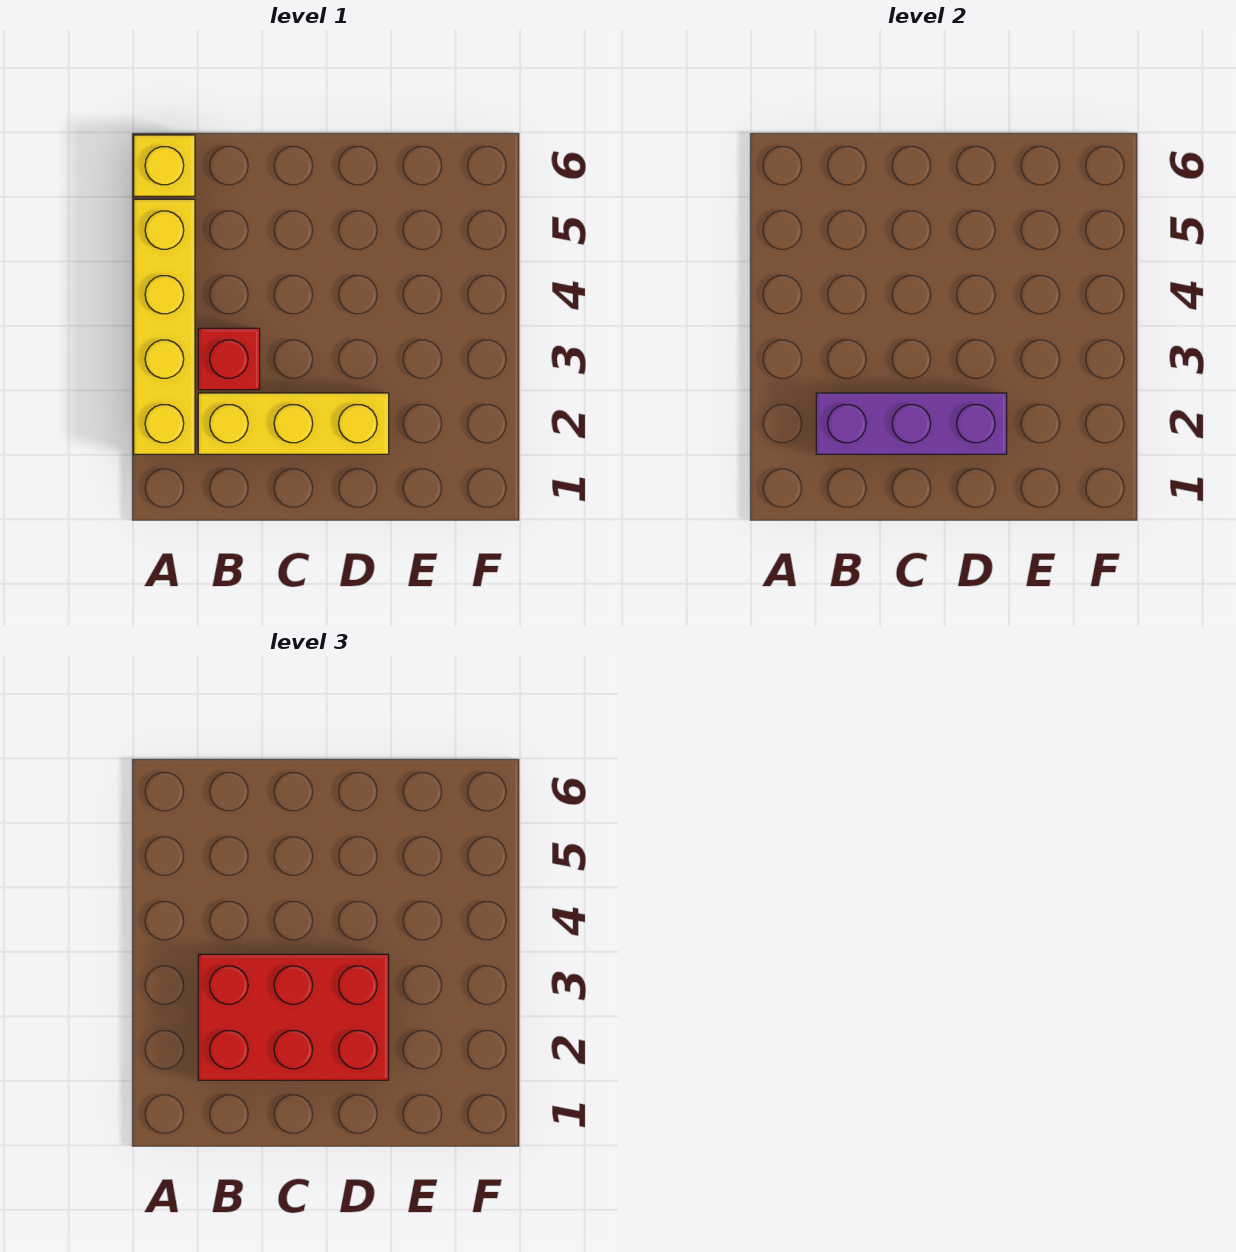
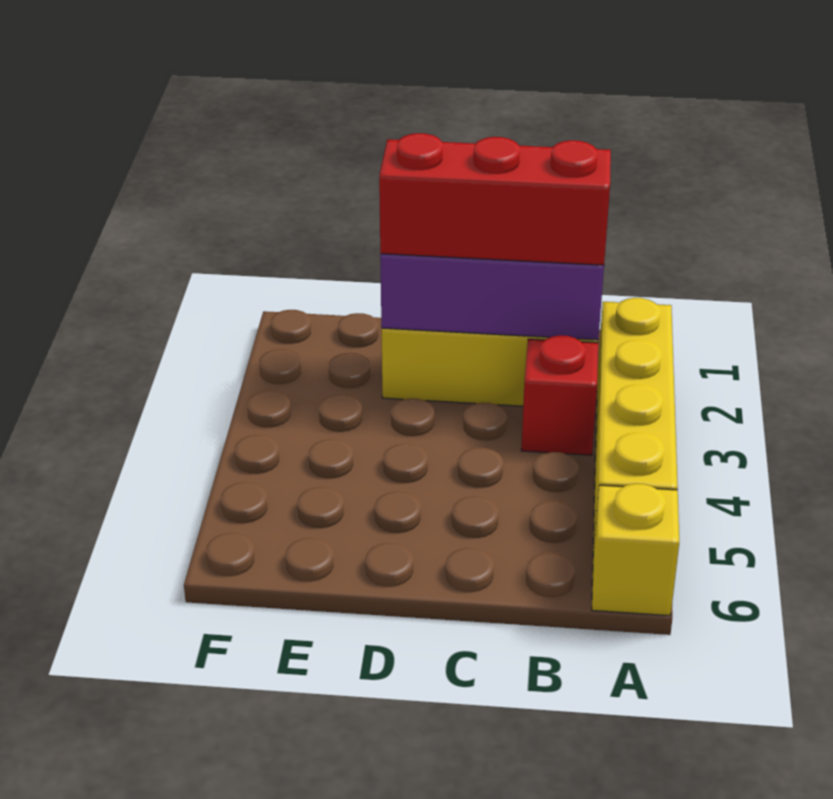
red brick B2:D3 level 3 -> red brick B2:D2 level 3

